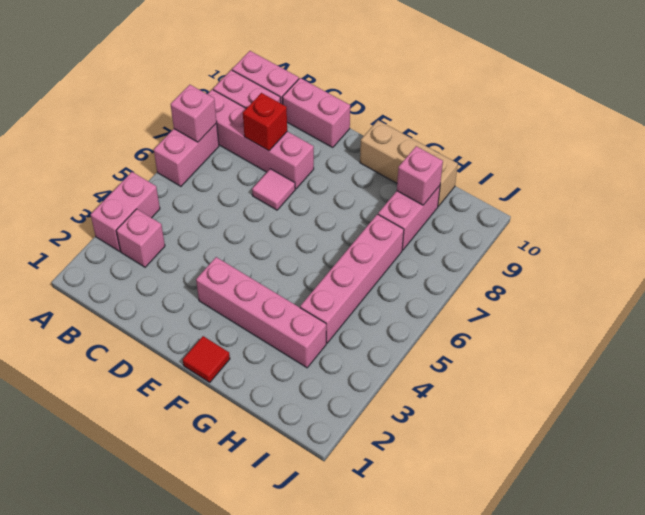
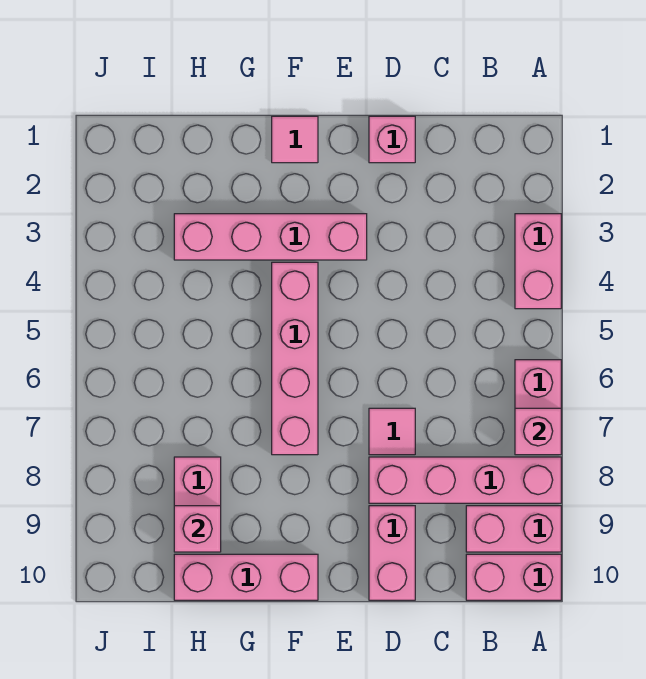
pink brick B3 level 1 -> pink brick D1 level 1
red brick C8 level 2 -> none
pink brick C10:D10 level 1 -> pink brick D9:D10 level 1
red tile F1 level 1 -> pink tile F1 level 1
tan brick F10:H10 level 1 -> pink brick F10:H10 level 1
pink brick H4:H7 level 1 -> pink brick F4:F7 level 1

